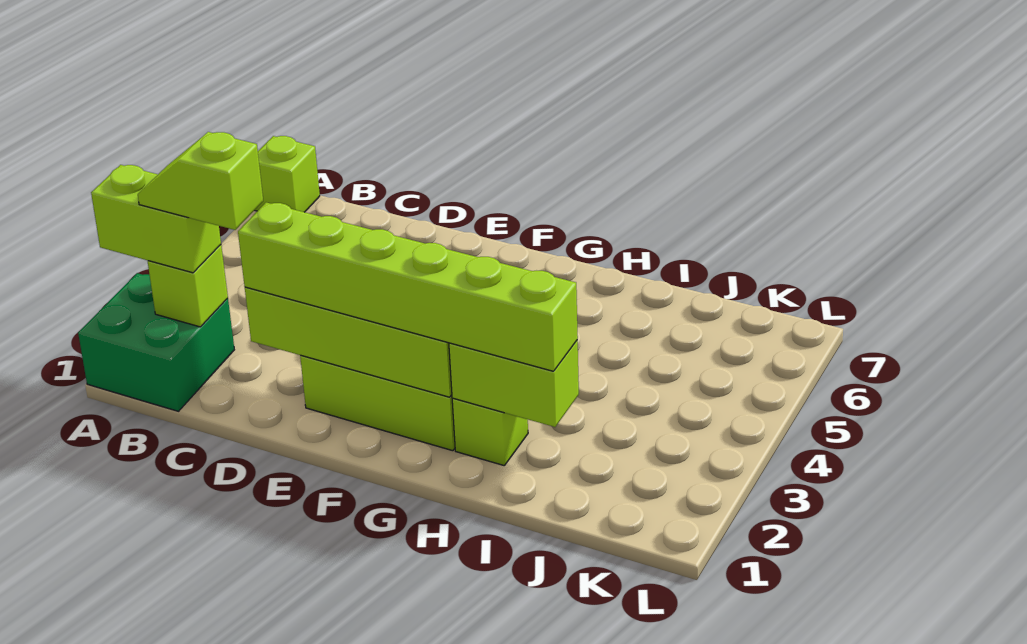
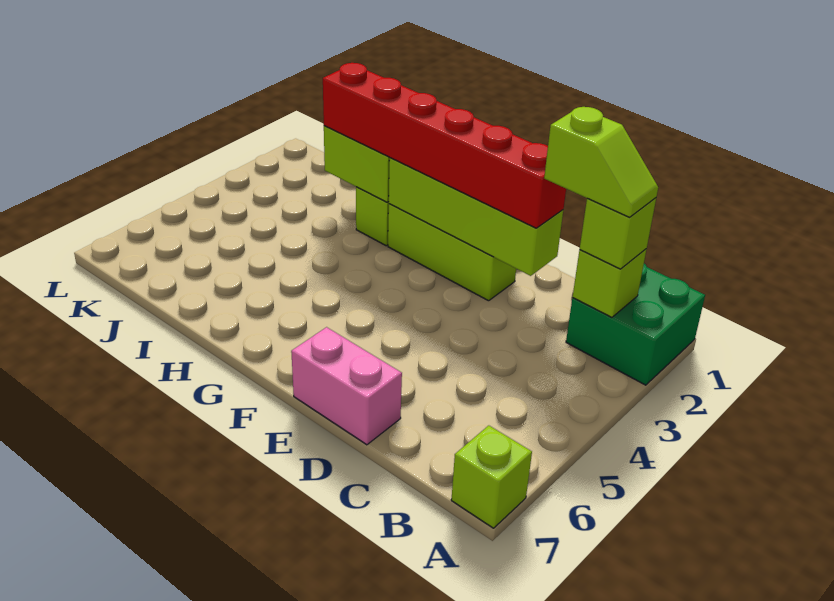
lime brick A2:B2 level 3 -> lime brick B2 level 3
lime brick D2:I2 level 3 -> red brick D2:I2 level 3
none -> pink brick D7:E7 level 1

